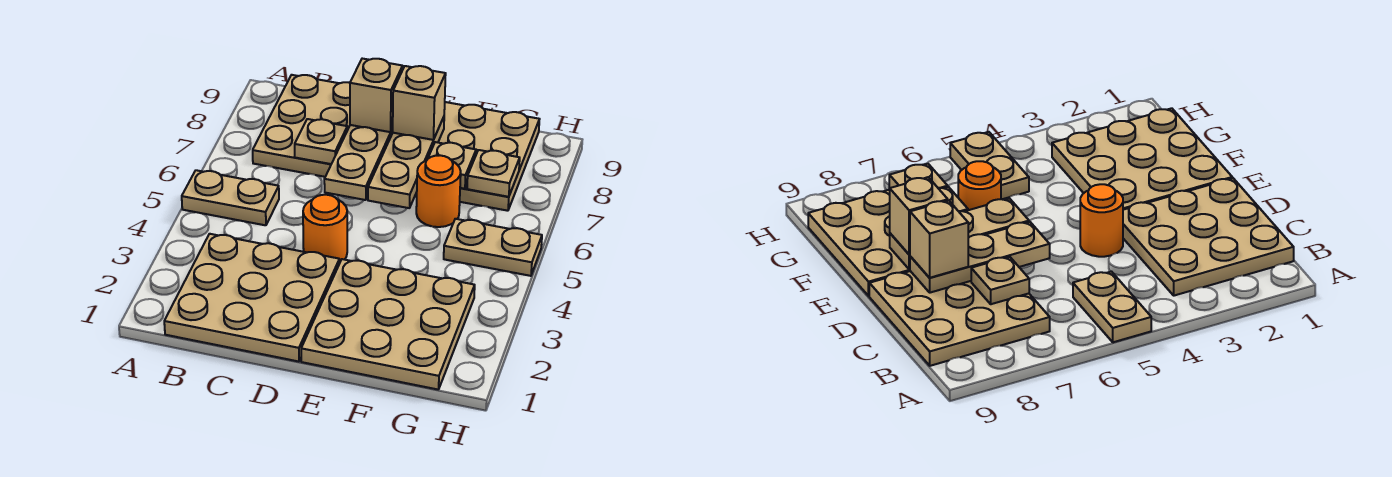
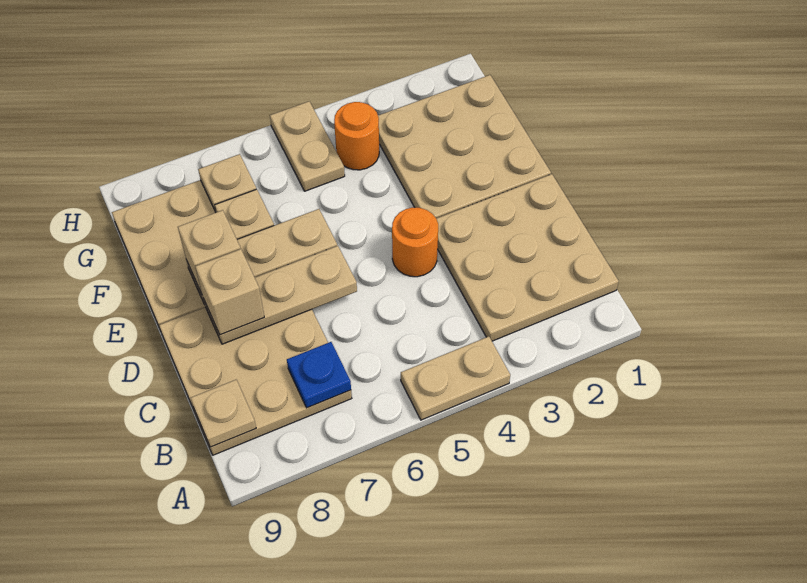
tan plate A5:B5 level 1 -> tan plate A4:A5 level 1
none -> blue plate B7 level 2
tan plate C7 level 2 -> tan plate B9 level 2
orange round brick F6 level 1 -> orange round brick G4 level 1

